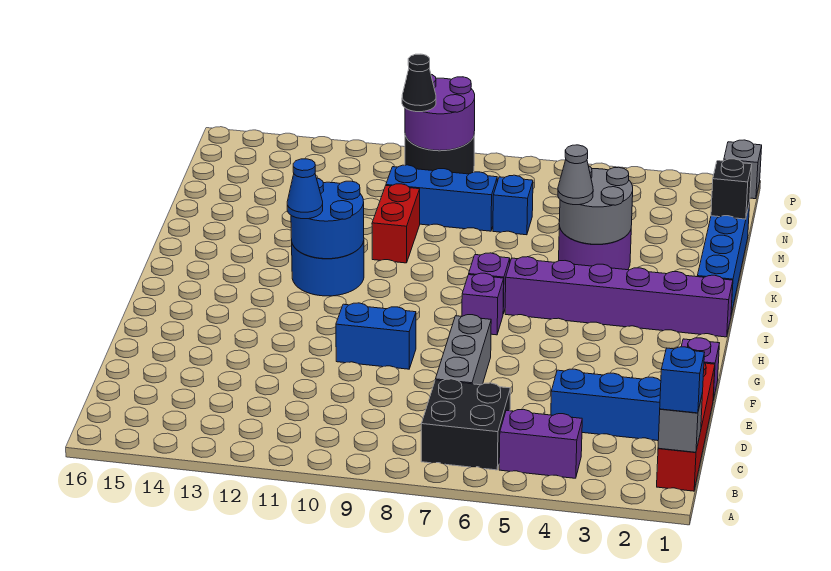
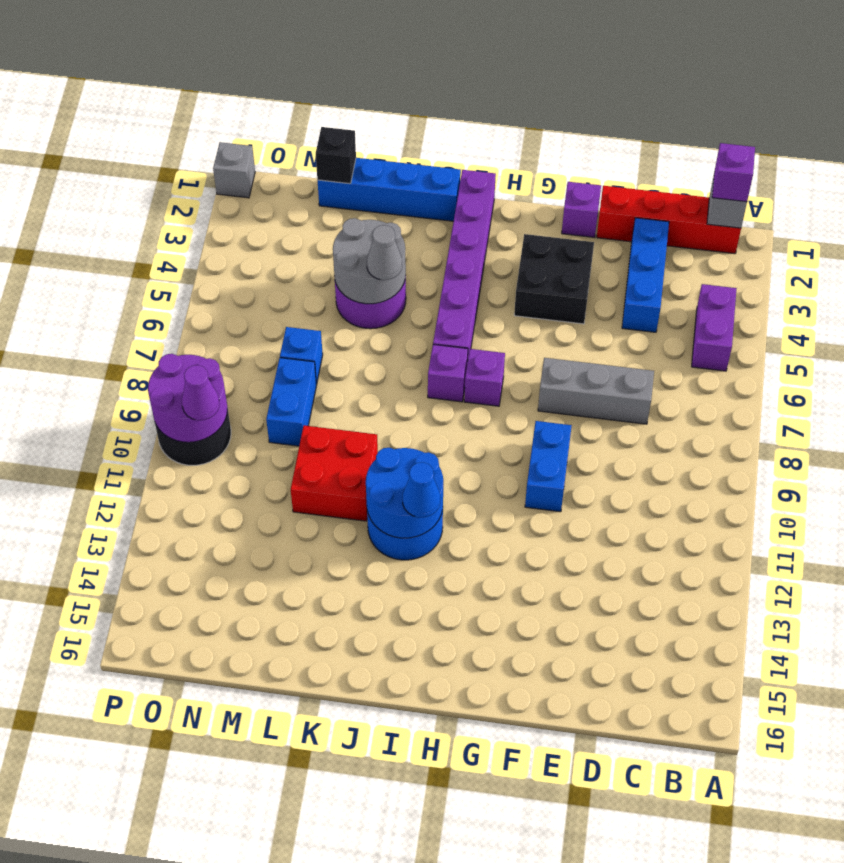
blue brick B1 level 3 -> purple brick B1 level 3
black brick B6:C7 level 1 -> black brick F3:G4 level 1
red brick K10:L10 level 1 -> red brick K10:L11 level 1
blue brick M8:M10 level 1 -> blue brick M8:M9 level 1
black cone O10 level 3 -> purple cone O10 level 3

